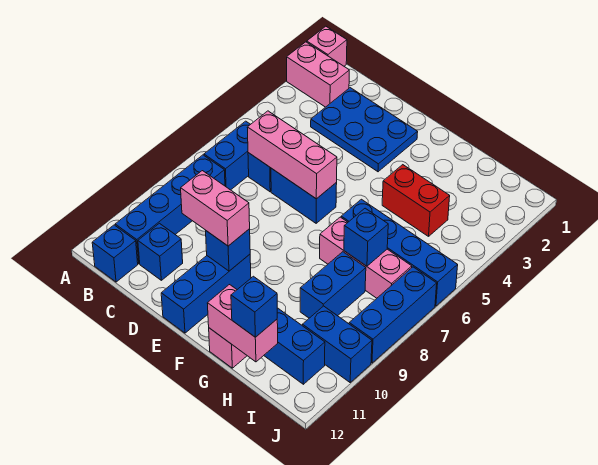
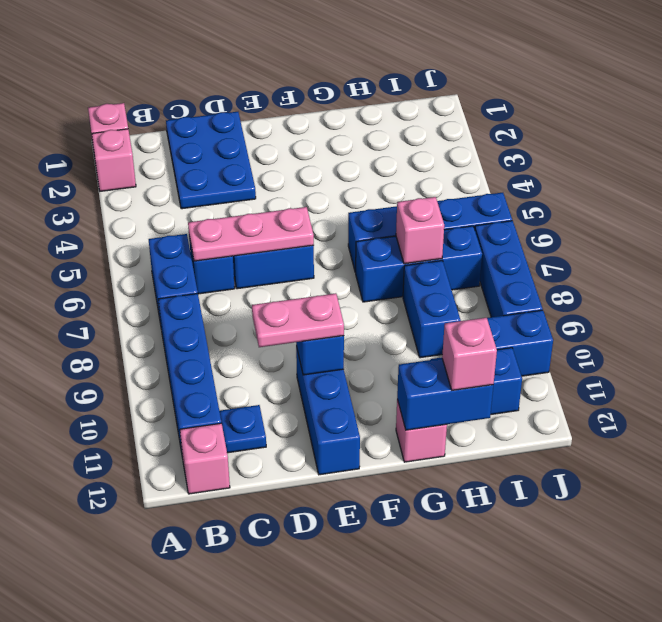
pink brick A2:B2 level 1 -> pink brick A2 level 1
blue brick B12 level 1 -> pink brick B12 level 1
blue plate C2:E3 level 1 -> blue plate C1:D3 level 1
pink brick C6:E6 level 2 -> pink plate C6:E6 level 2
blue brick C11 level 1 -> blue plate C11 level 1
pink brick D10:E10 level 3 -> pink plate D10:E10 level 3
red brick G4:H4 level 1 -> none
pink brick G7:I7 level 1 -> blue brick G7:I7 level 1
pink brick G12:H12 level 2 -> blue brick G12:H12 level 2
blue brick H7 level 2 -> pink brick H7 level 2
blue brick H12 level 3 -> pink brick H12 level 3

